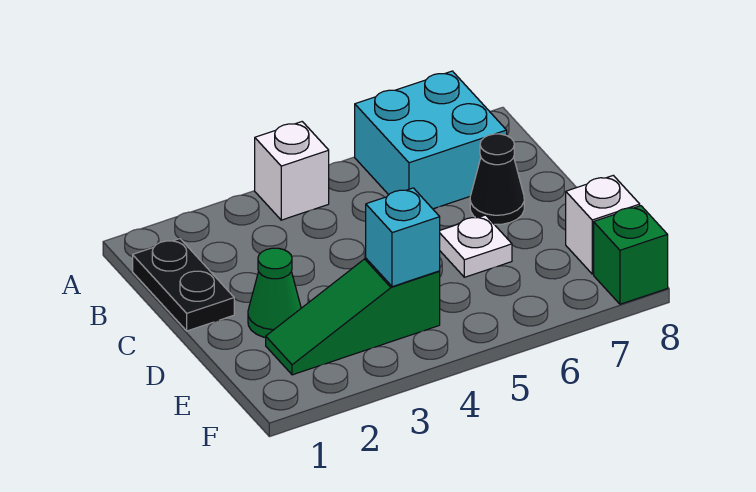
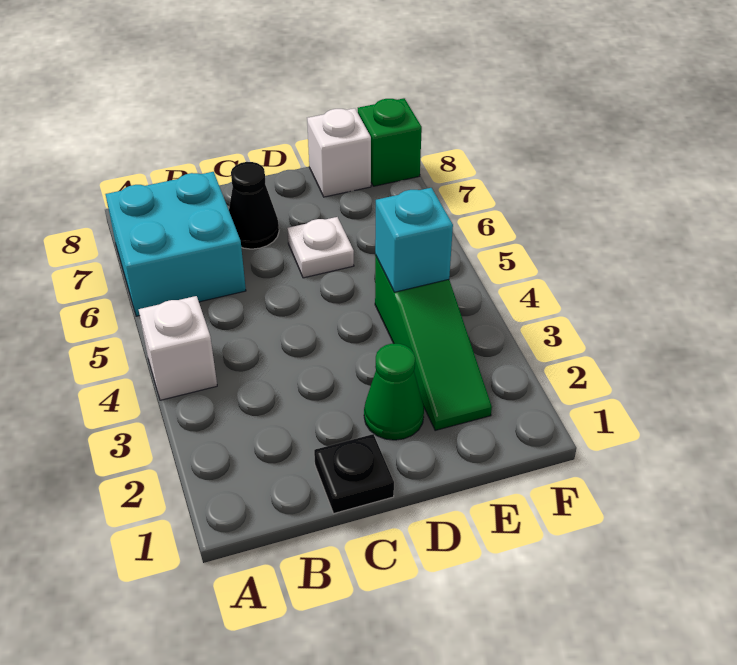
black plate B1:C1 level 1 -> black plate C1 level 1

